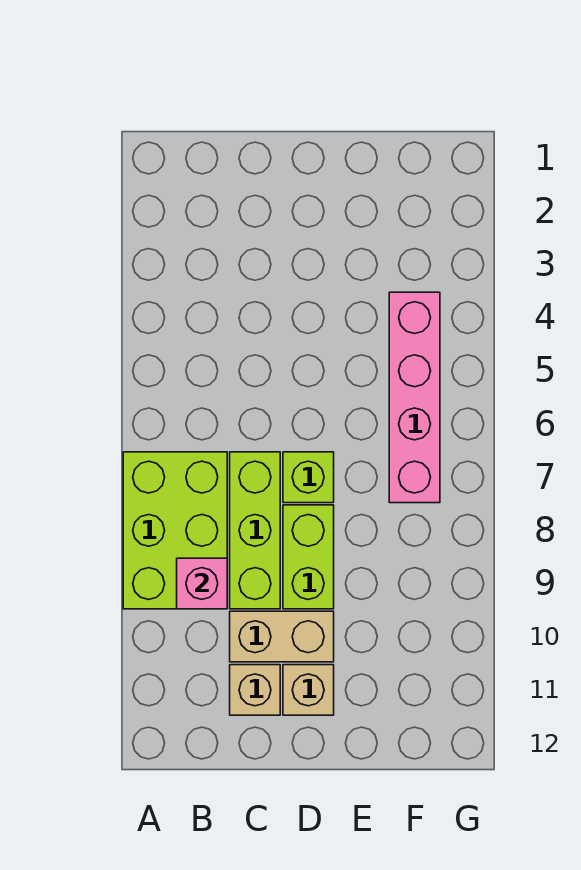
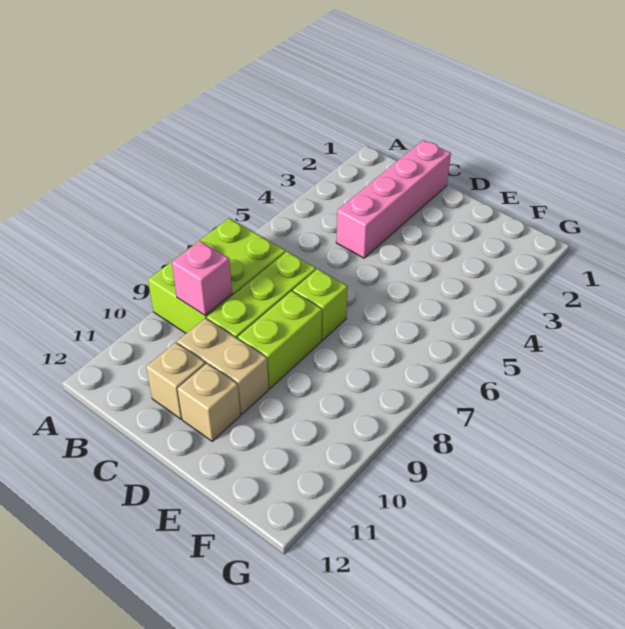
pink brick F4:F7 level 1 -> pink brick C1:C4 level 1

